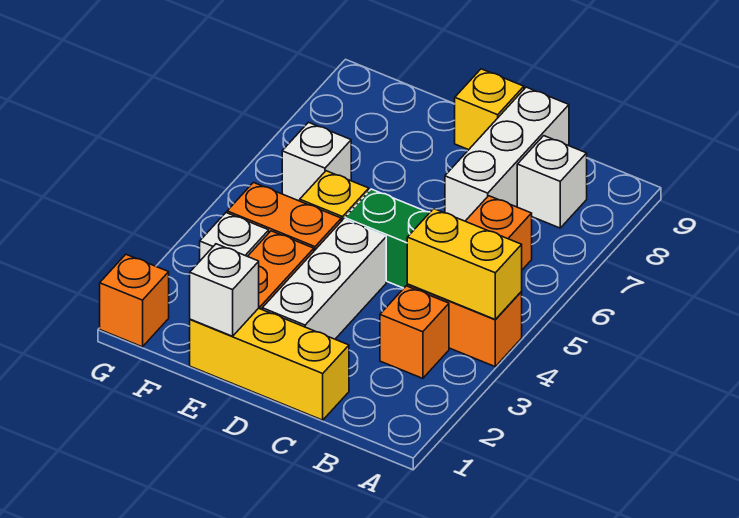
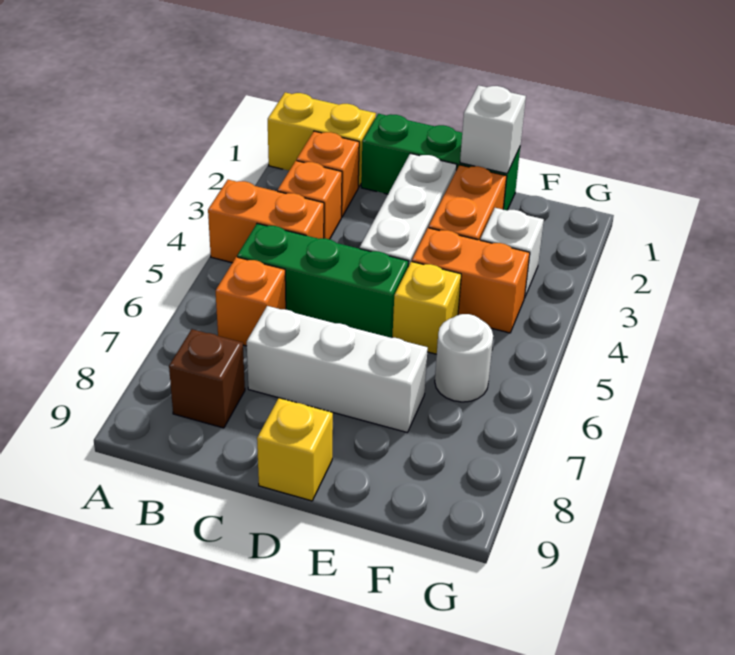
yellow brick A4:B4 level 2 -> yellow brick A1:B1 level 1
white brick B8 level 1 -> brown brick B8 level 1
yellow brick C1:E1 level 1 -> green brick C1:E1 level 1
white brick C7:C9 level 1 -> white brick C7:E7 level 1
white brick F6 level 1 -> white round brick F6 level 1
orange brick G1 level 1 -> orange brick B2 level 1

